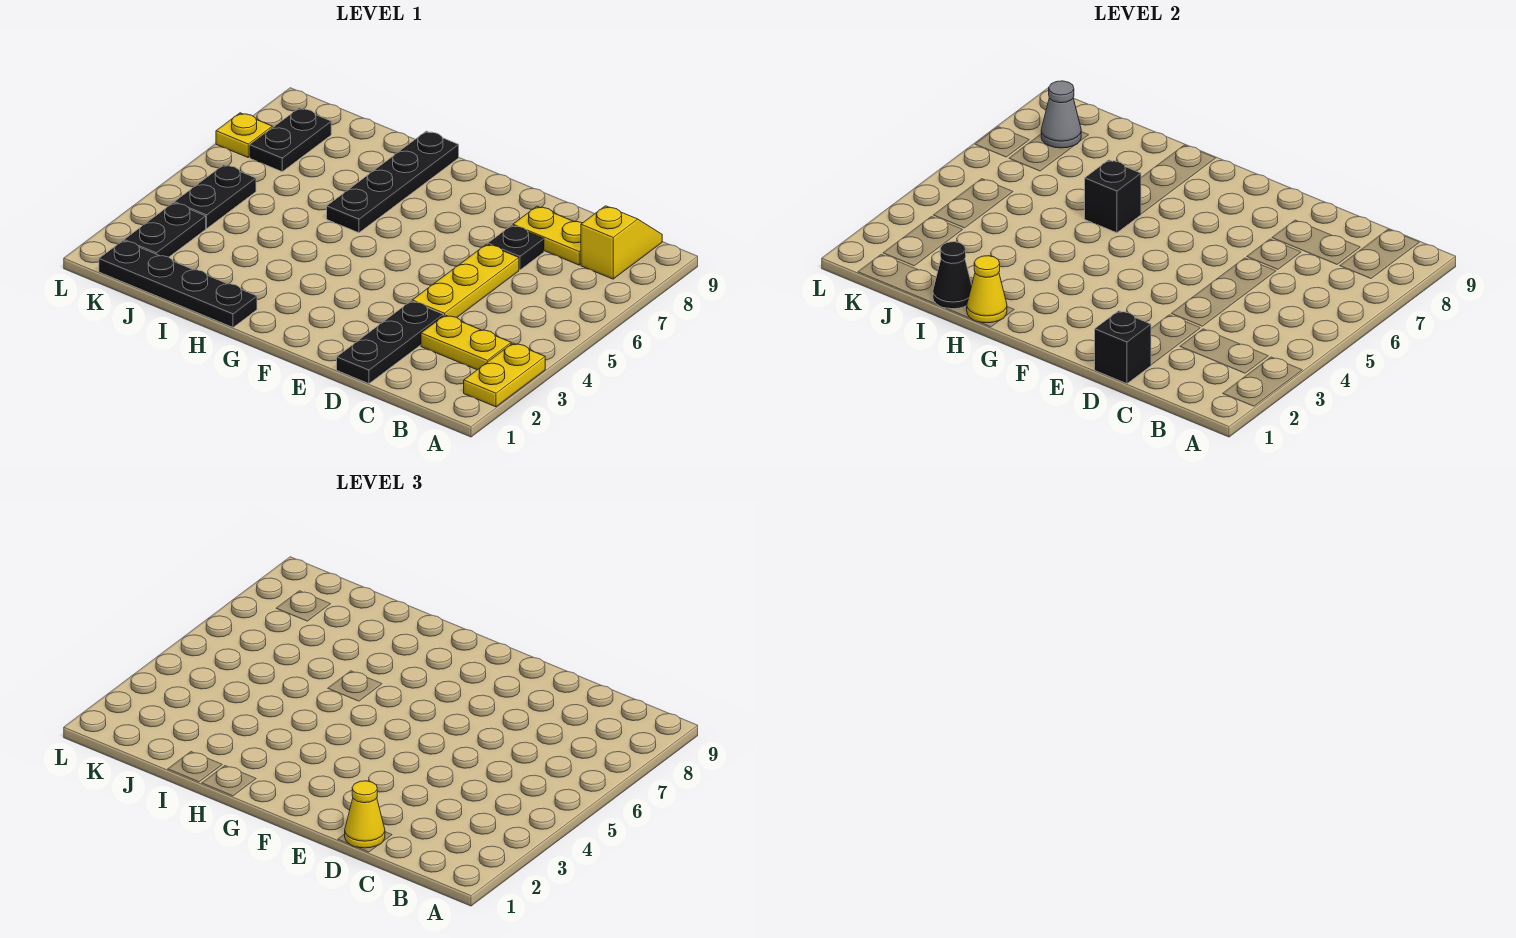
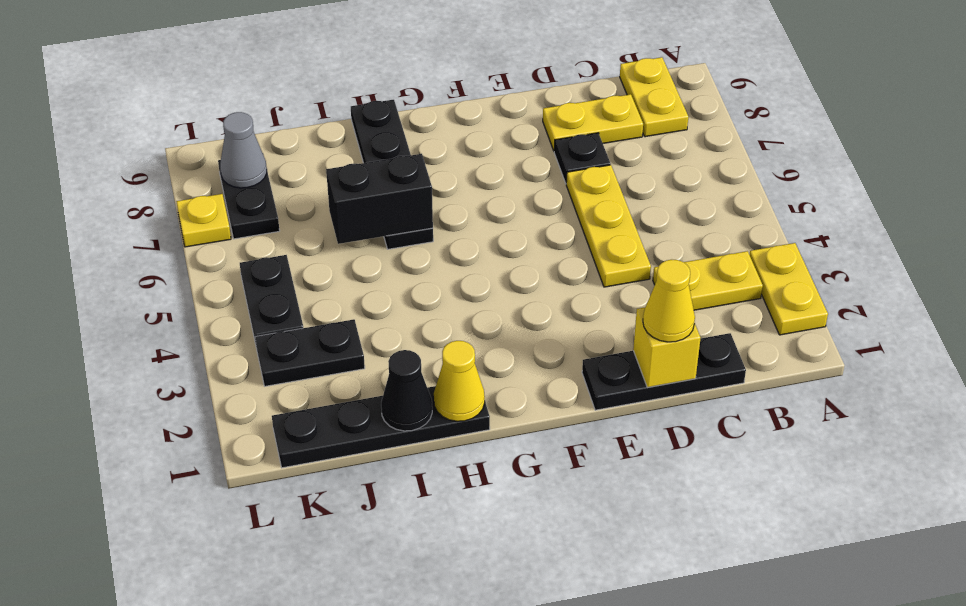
yellow slope B8:B9 level 1 top 8 -> yellow plate B8:B9 level 1
black plate D1:D3 level 1 -> black plate C1:E1 level 1
black brick D1 level 2 -> yellow brick D1 level 2
black brick H6 level 2 -> black brick H6:I6 level 2
black plate K2:K3 level 1 -> black plate J3:K3 level 1

